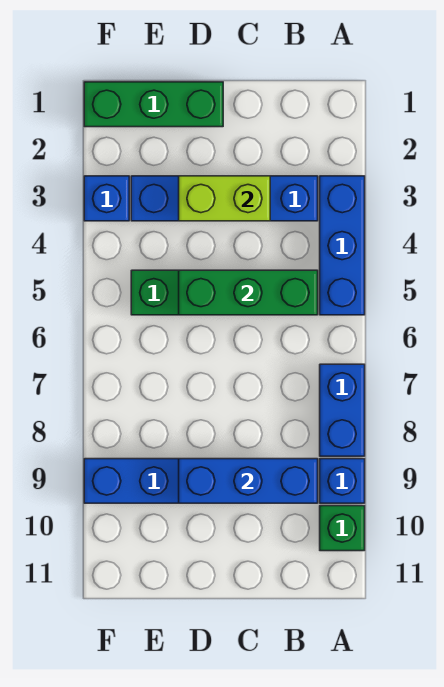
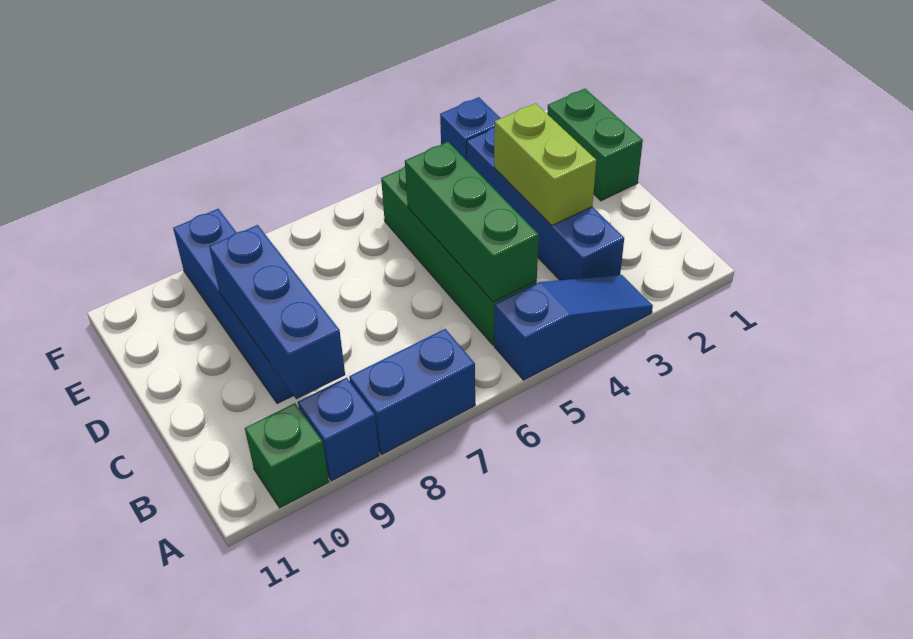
blue brick A3:A5 level 1 -> blue slope A3:A5 level 1 top 5
green brick D1:F1 level 1 -> green brick D1:E1 level 1

